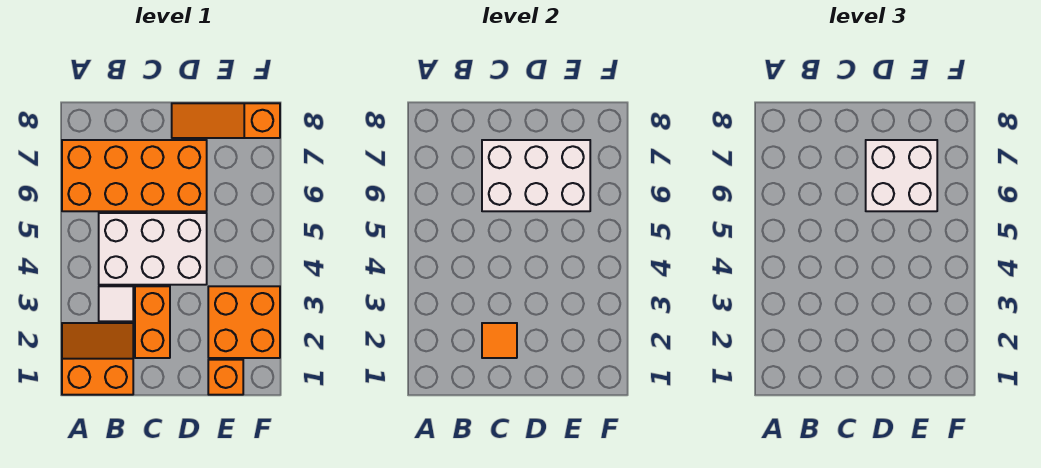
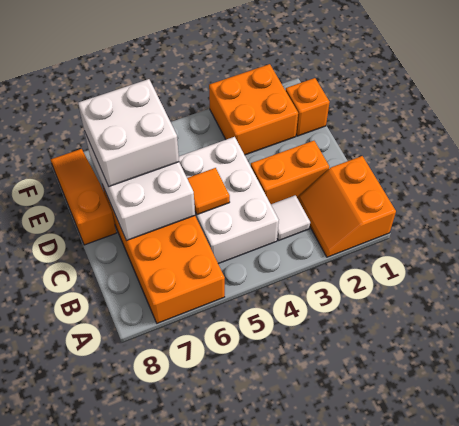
orange tile C2 level 2 -> orange tile C5 level 2
orange slope D8:F8 level 1 top F -> orange slope D8:F8 level 1 top D

